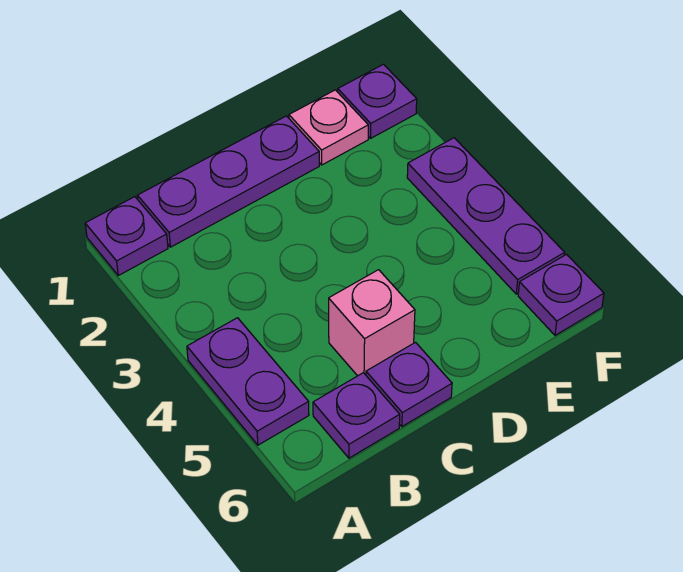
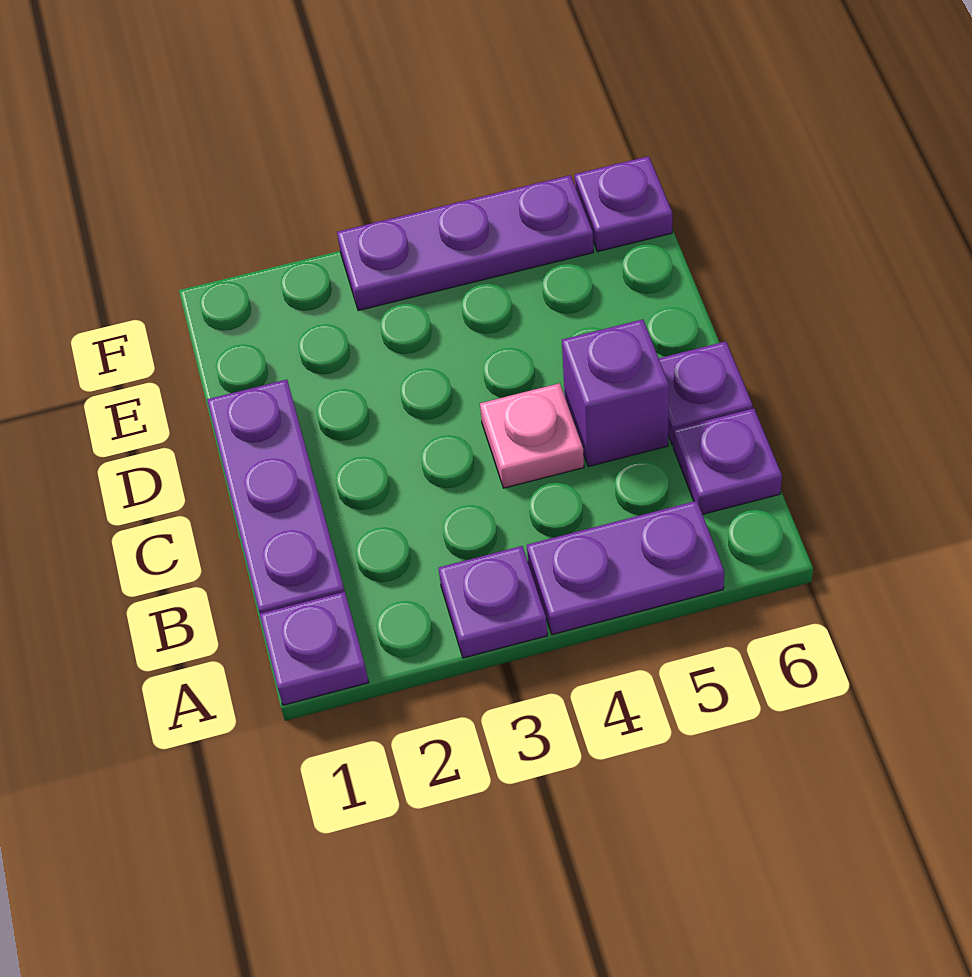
pink brick C5 level 1 -> purple brick C5 level 1
pink plate E1 level 1 -> pink plate C4 level 1
purple plate F1 level 1 -> purple plate A3 level 1

